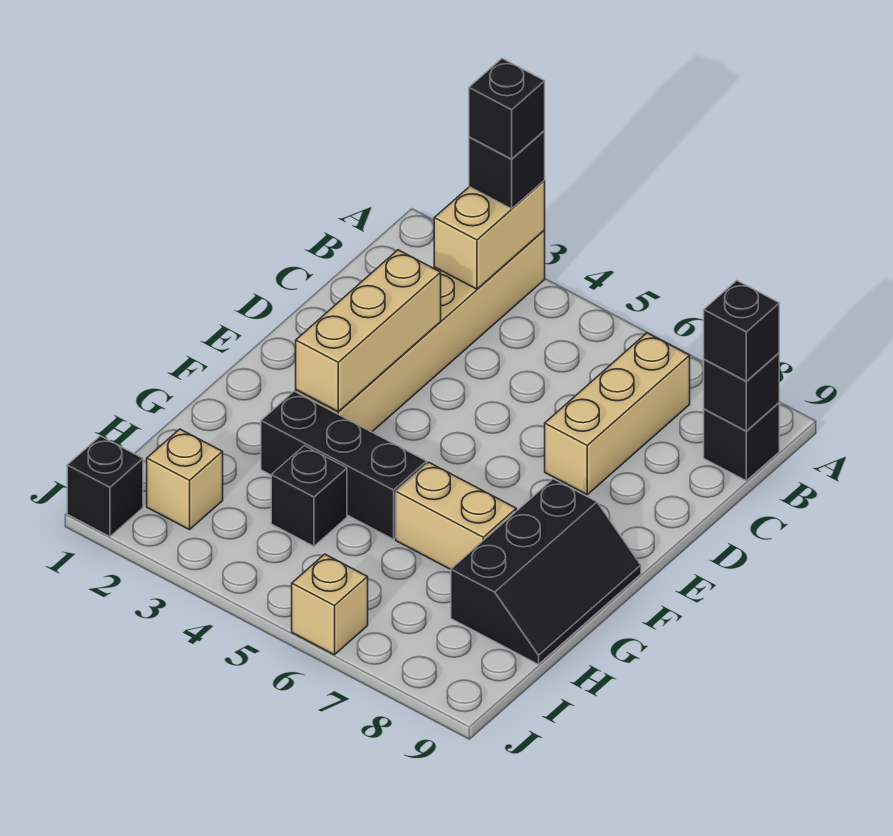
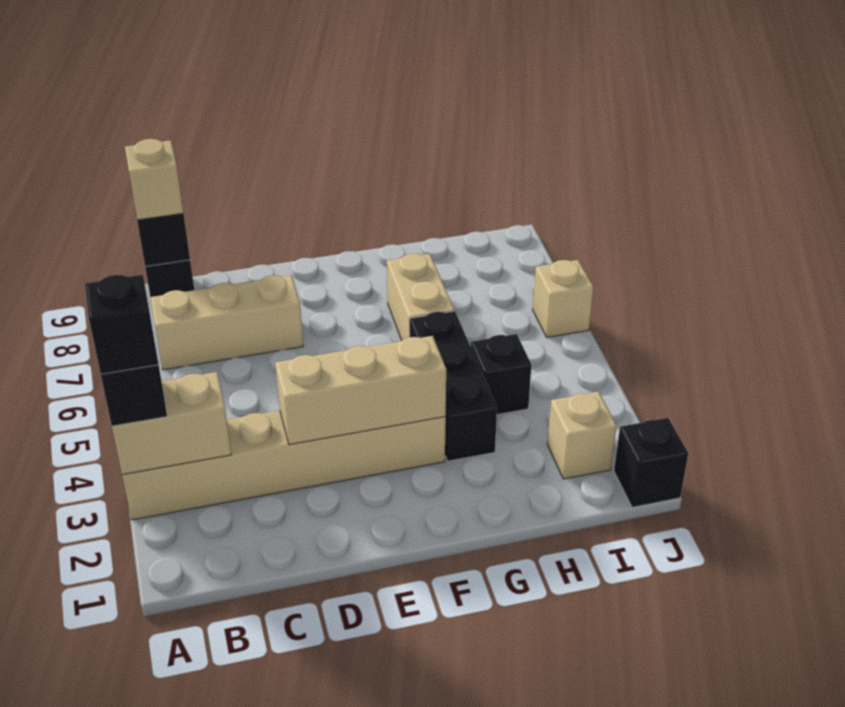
black brick B9 level 3 -> tan brick B9 level 3
black slope F8:H9 level 1 top 8 -> none

